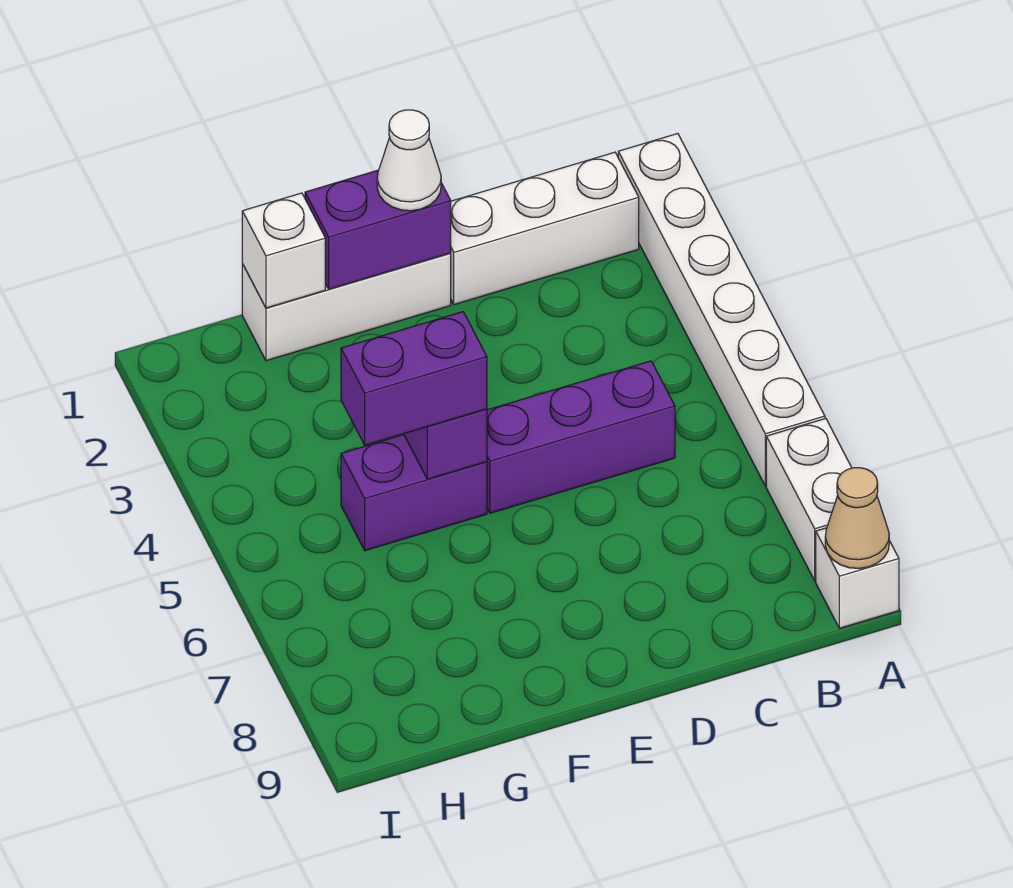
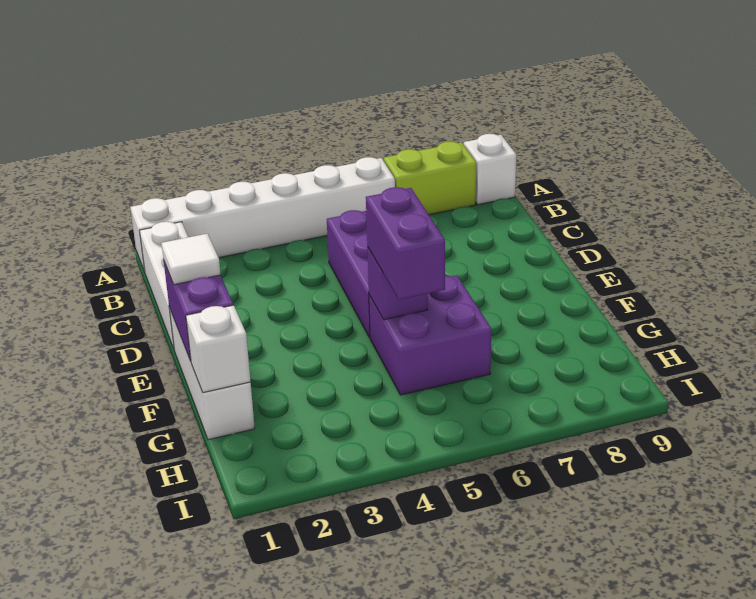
white brick A7:A8 level 1 -> lime brick A7:A8 level 1
tan cone A9 level 2 -> none
white cone E1 level 3 -> white tile E1 level 3
purple brick F5:G5 level 1 -> purple brick F5:G6 level 1

